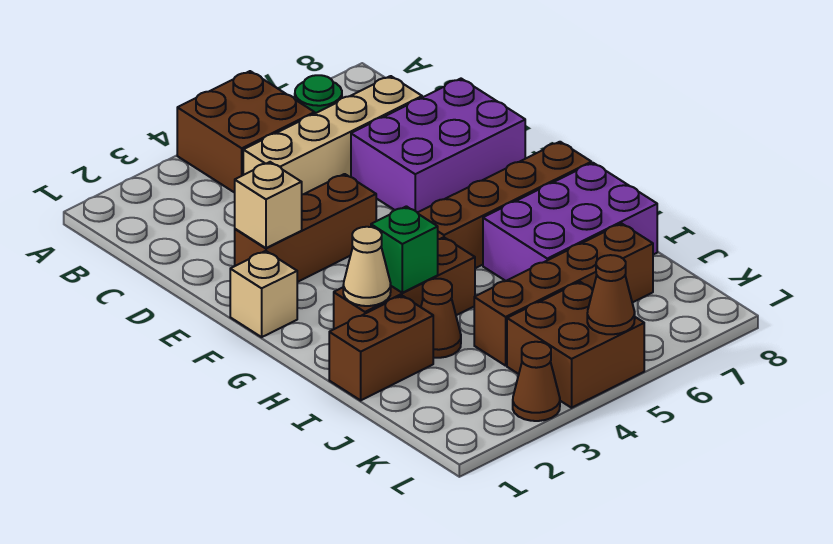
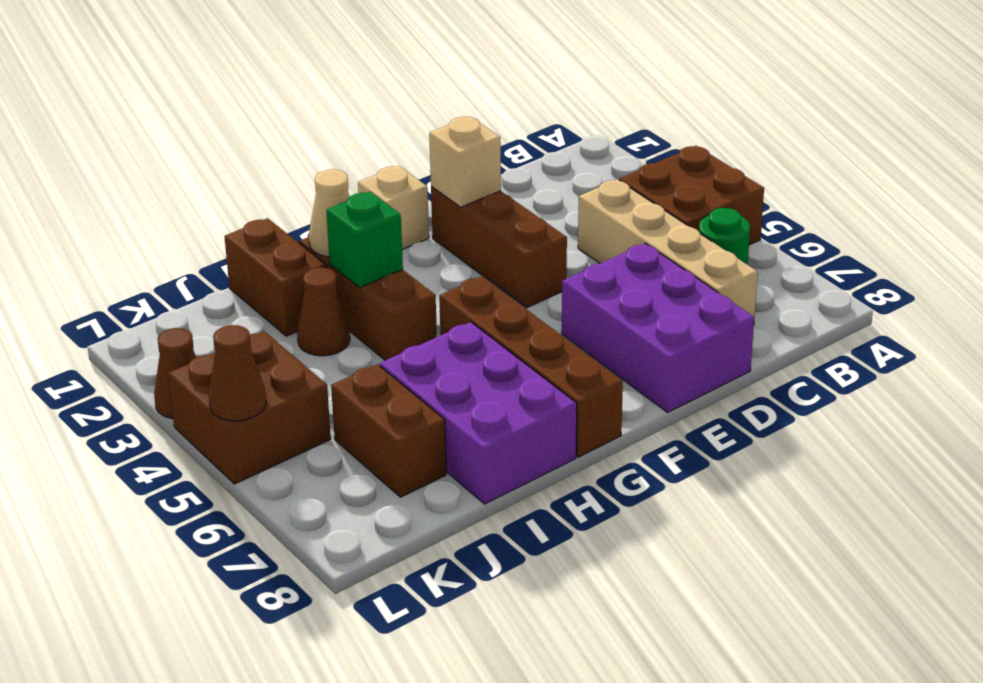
brown brick J4:J7 level 1 -> brown brick J6:J7 level 1

